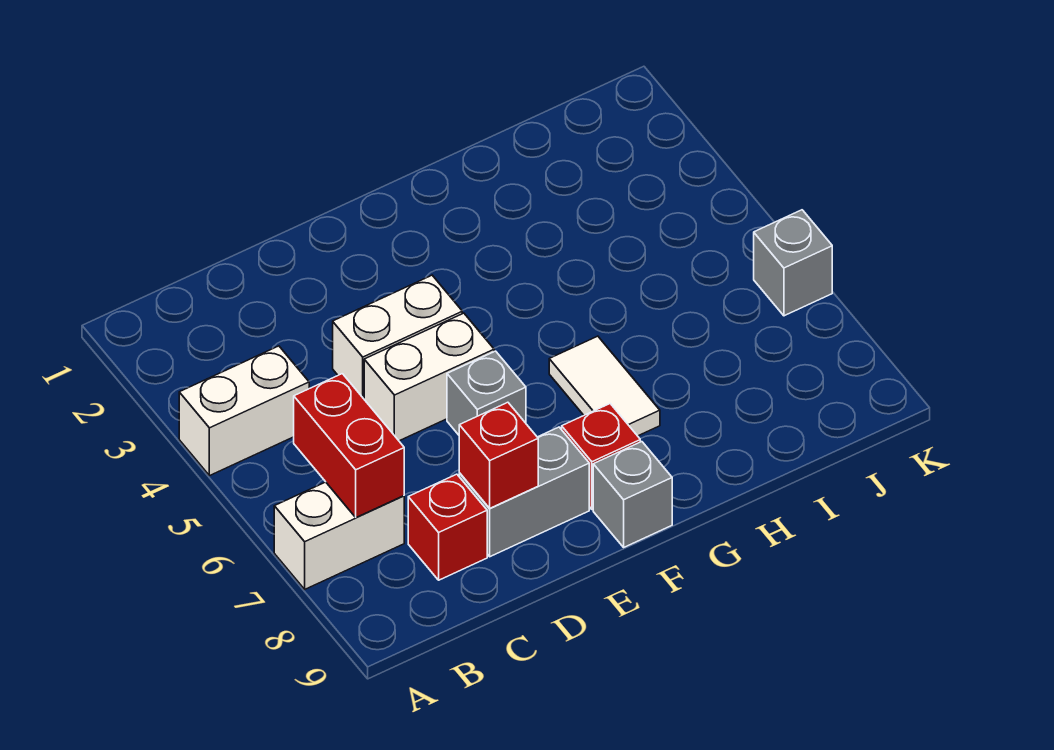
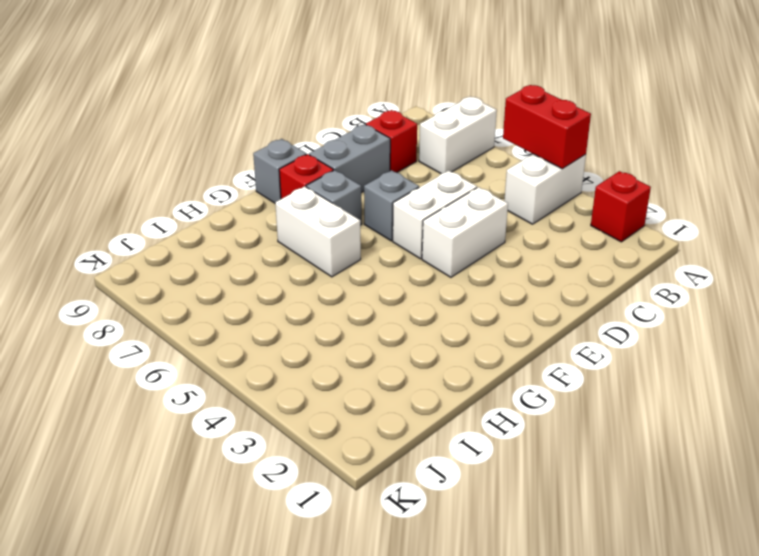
red brick B6:B7 level 2 -> red brick A4:A5 level 2
red brick D8 level 2 -> red brick A2 level 1
white tile G6:G7 level 1 -> white brick G6:G7 level 1
grey brick K6 level 1 -> grey brick F7 level 1

